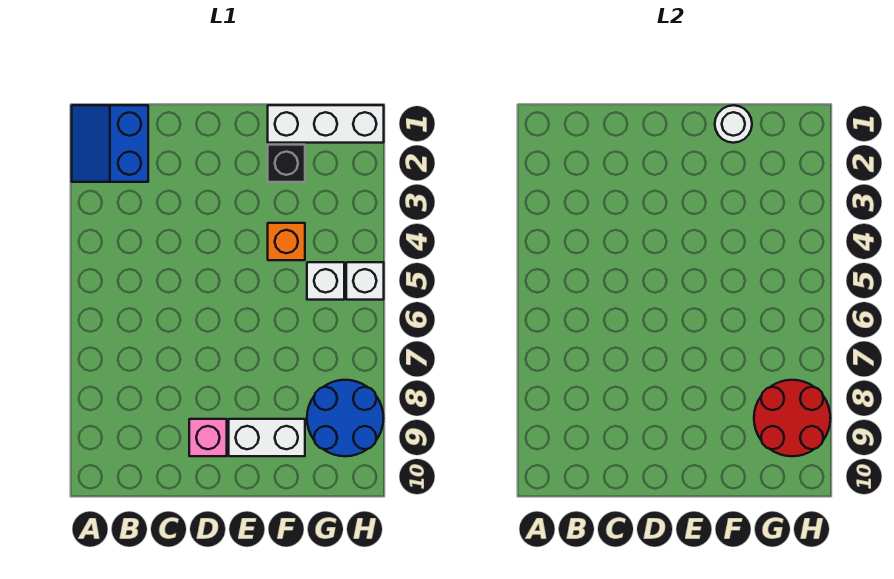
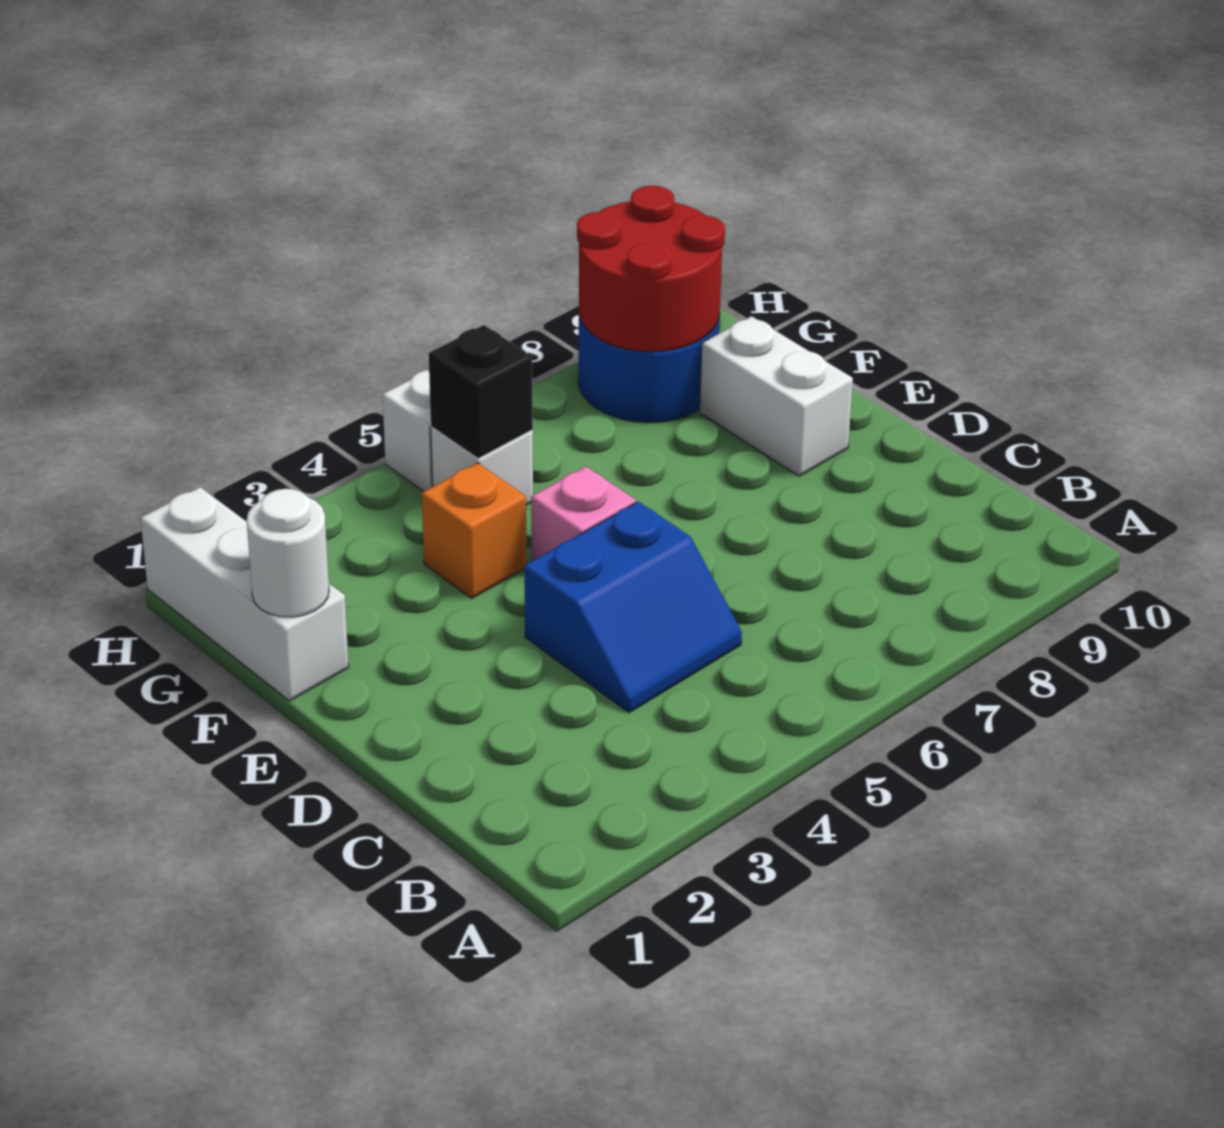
blue slope A1:B2 level 1 top B -> blue slope C4:D5 level 1 top D
pink brick D9 level 1 -> pink brick E5 level 1
black brick F2 level 1 -> black brick G5 level 2

